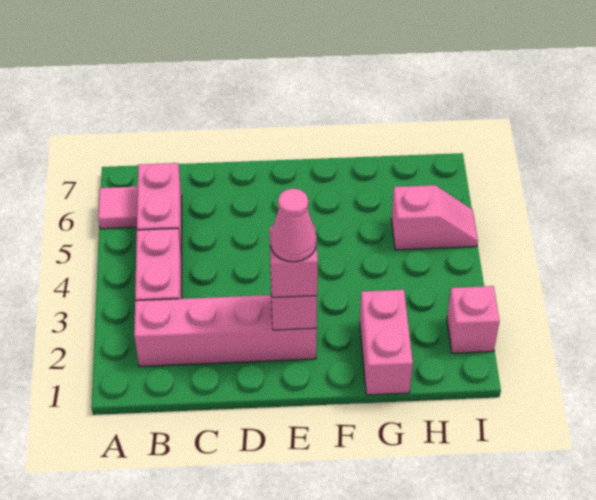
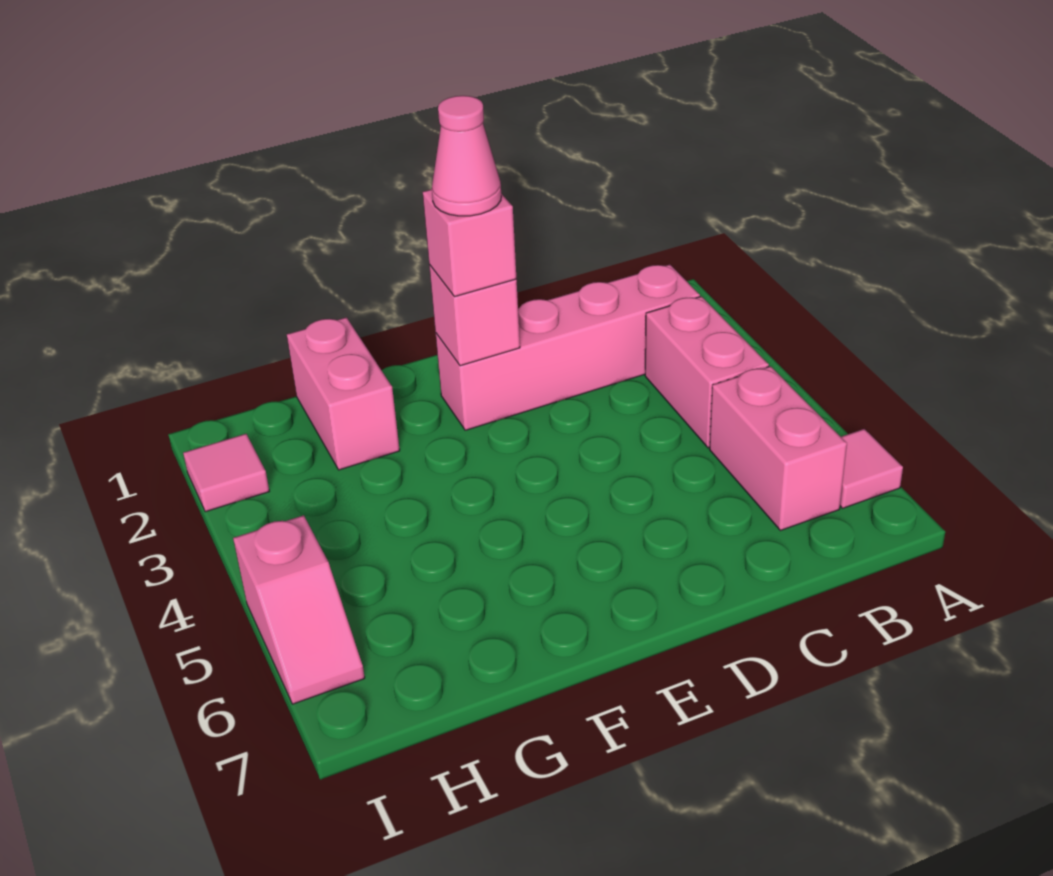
pink slope H5:I5 level 1 top H -> pink slope I5:I6 level 1 top 5
pink brick I2 level 1 -> pink tile I2 level 1

